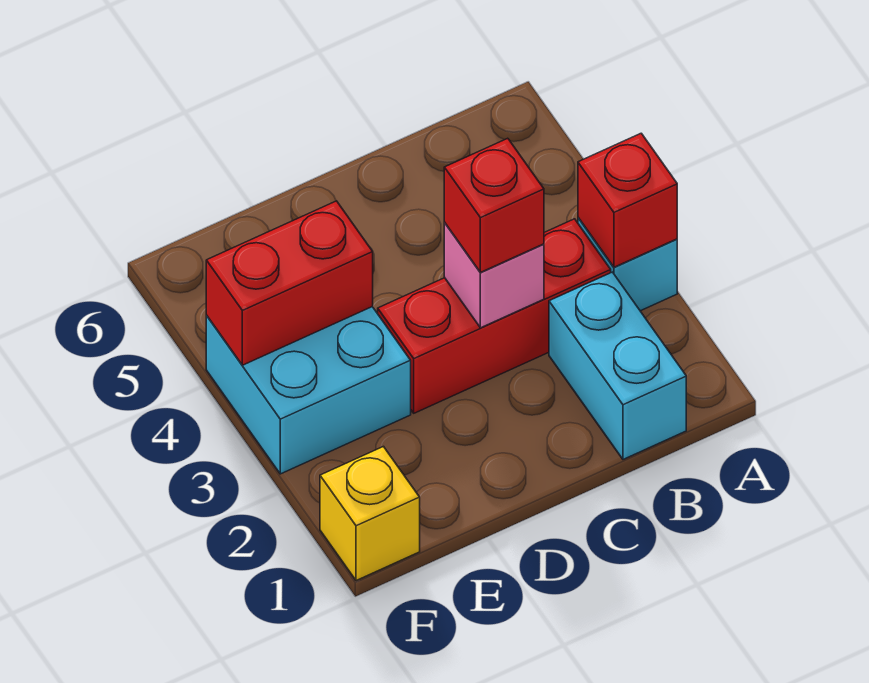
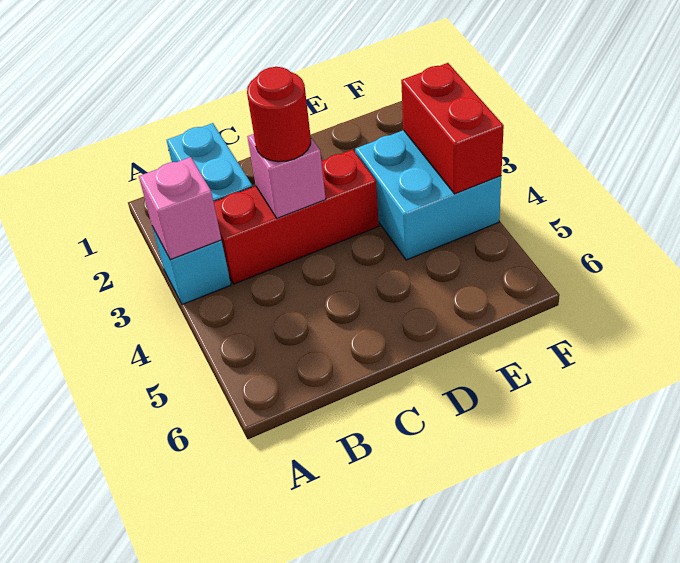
red brick A3 level 2 -> pink brick A3 level 2
red brick C3 level 3 -> red round brick C3 level 3
red brick E4:F4 level 2 -> red brick F3:F4 level 2
yellow brick F1 level 1 -> none

